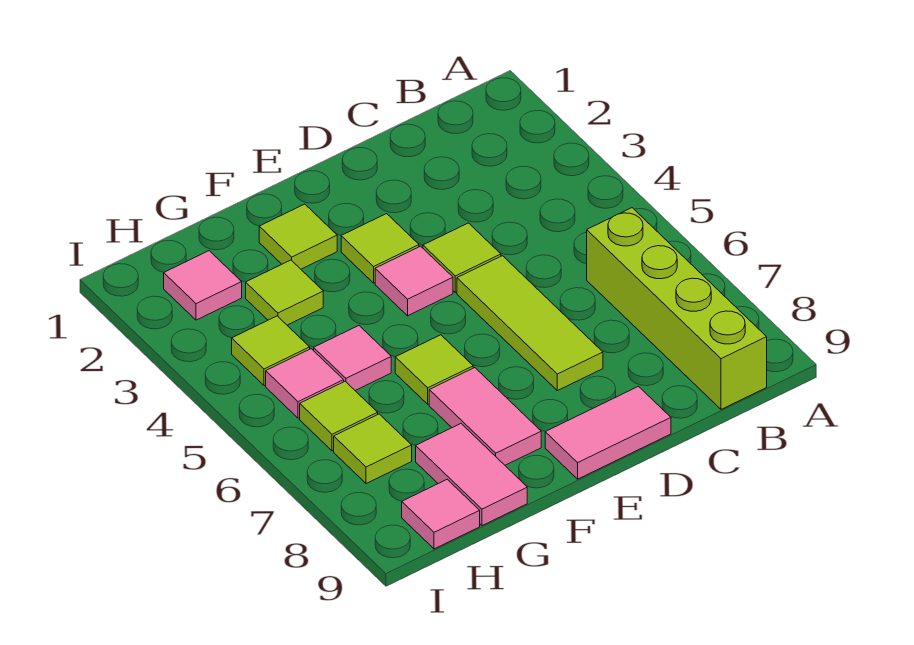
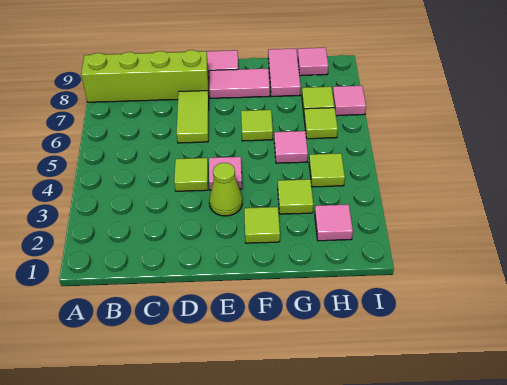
lime brick B6:B9 level 1 -> lime brick A8:D8 level 1
lime tile D5:D7 level 1 -> lime tile D6:D7 level 1
lime tile E3 level 1 -> lime cone E3 level 1
pink tile F7:F8 level 1 -> pink tile E8:F8 level 1
pink tile H5 level 1 -> pink tile I7 level 1

